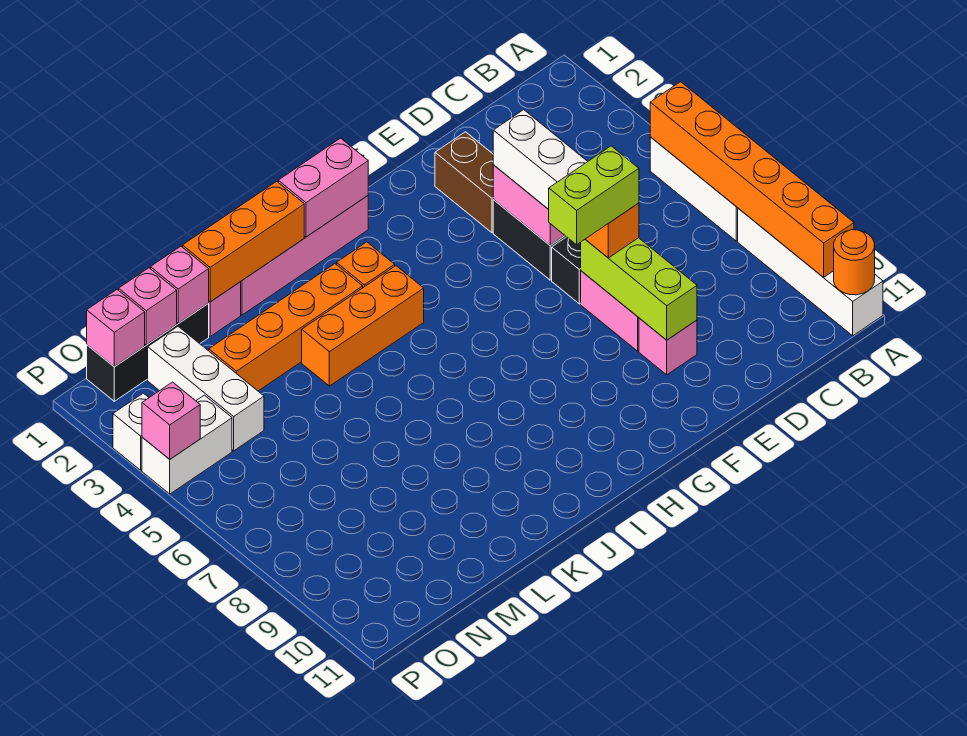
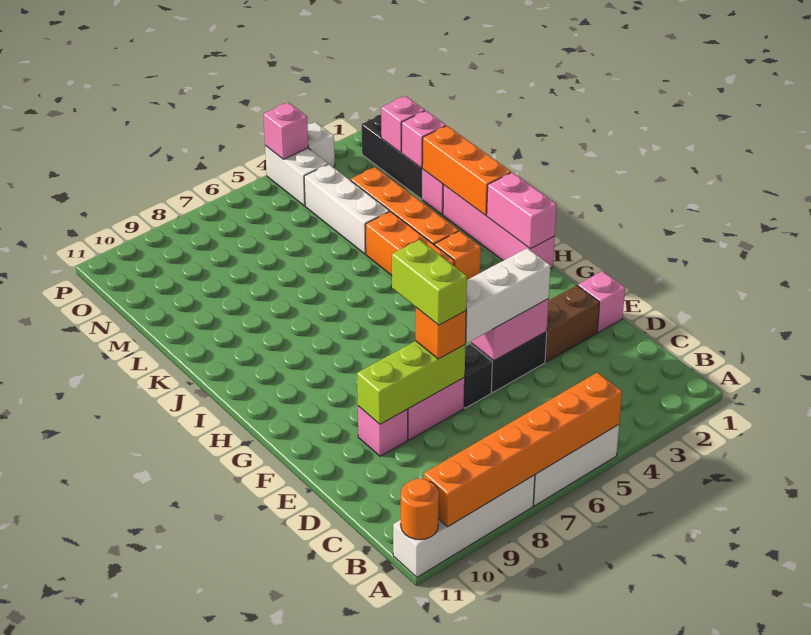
white brick N2:N4 level 1 -> white brick L4:N4 level 1
pink brick O1 level 2 -> pink brick E1 level 1

